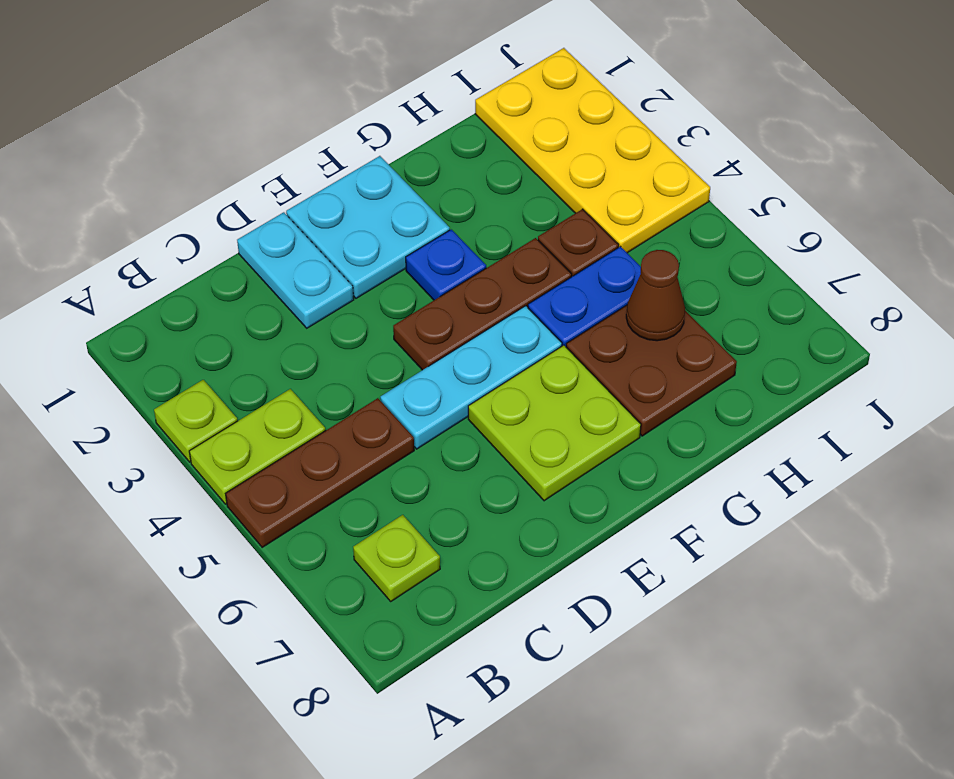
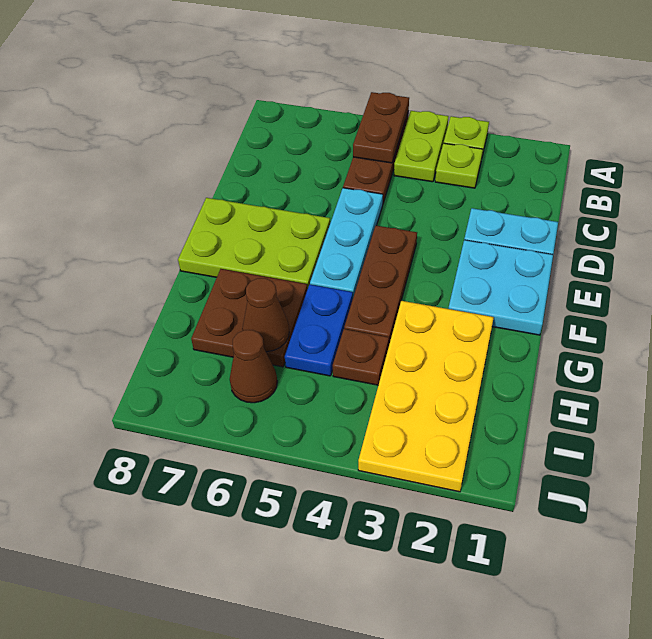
none -> brown plate A5:B5 level 2
lime plate B7 level 1 -> lime plate B3 level 1
lime plate E6:F7 level 1 -> lime plate E6:F8 level 1
blue plate F3 level 1 -> none
yellow plate I1:J4 level 1 -> yellow plate G2:J3 level 1
none -> brown cone I6 level 1

